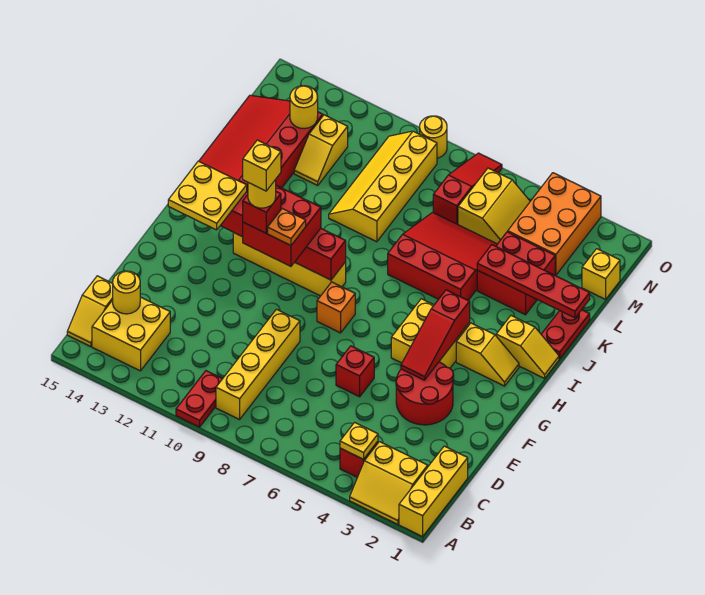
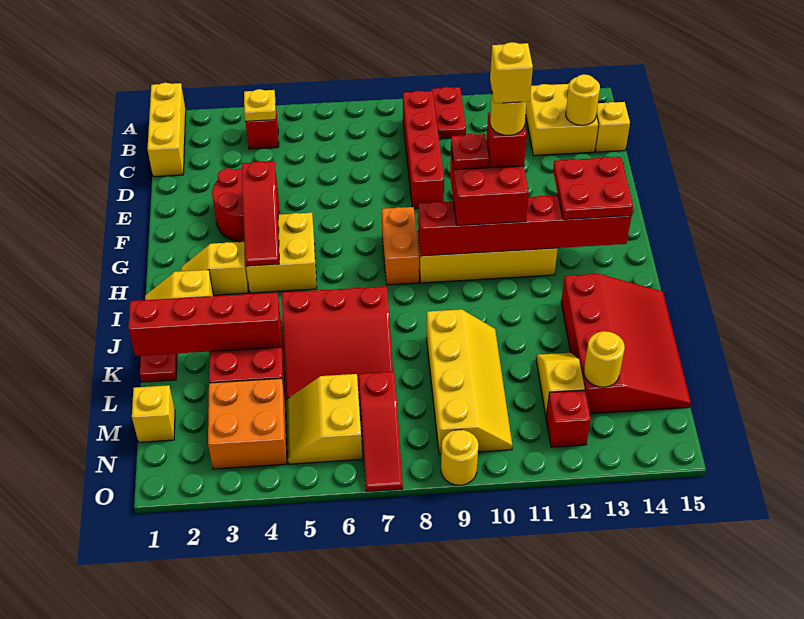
yellow slope A2:B3 level 1 top B -> none
yellow brick B9:E9 level 1 -> red brick B9:E9 level 1
red brick E6 level 1 -> red brick N12 level 1
red slope F4:H4 level 2 top H -> red slope F4:H4 level 2 top F
orange brick G8 level 1 -> orange brick G8:H8 level 1
orange plate G10 level 4 -> red plate G10 level 4
yellow plate G13:H14 level 3 -> red plate G13:H14 level 3
red plate K1:K4 level 2 -> red brick K1:K4 level 2
orange brick M3:O4 level 1 -> orange brick M3:N4 level 1

